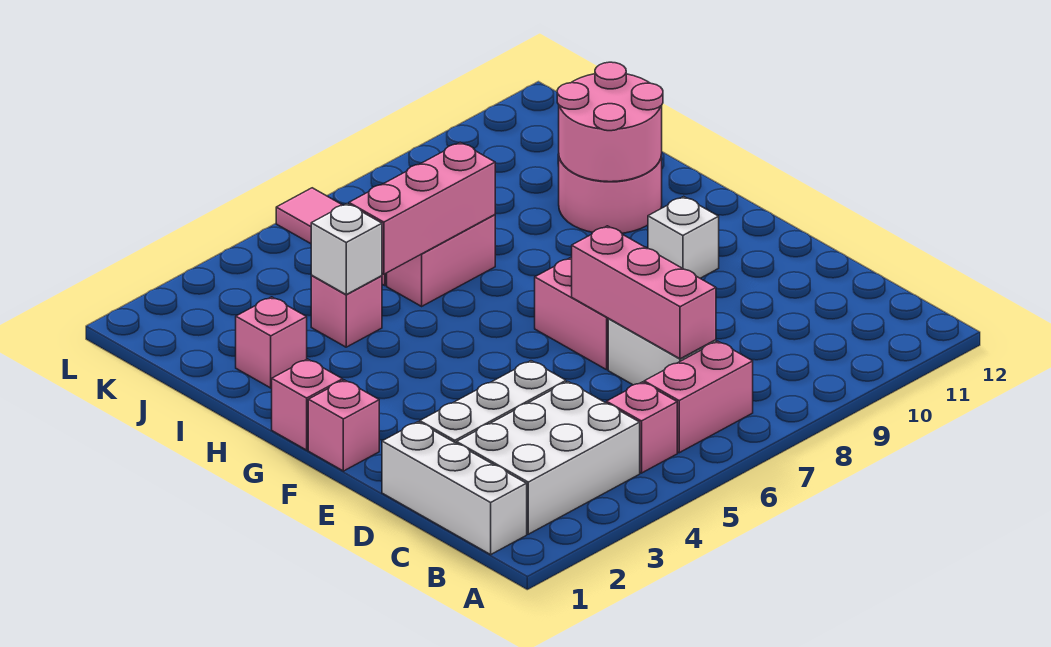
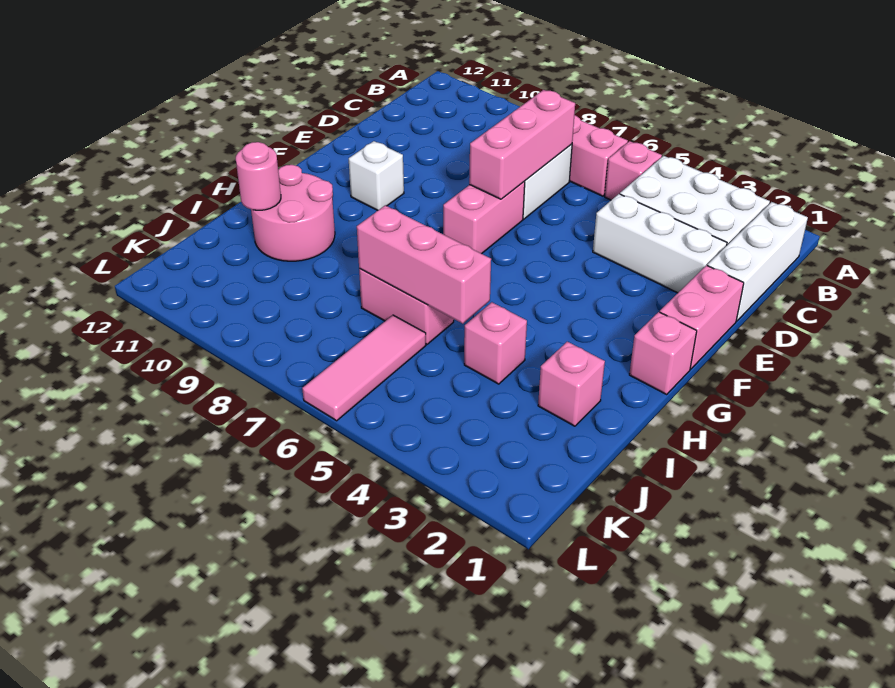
pink brick F1 level 1 -> pink brick E1:F1 level 1
pink round brick H10:I11 level 2 -> pink round brick I11 level 2
white brick I4 level 2 -> none

